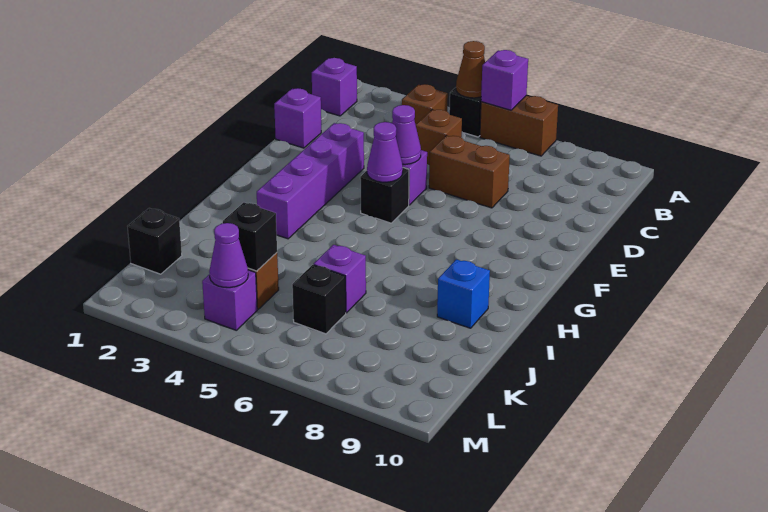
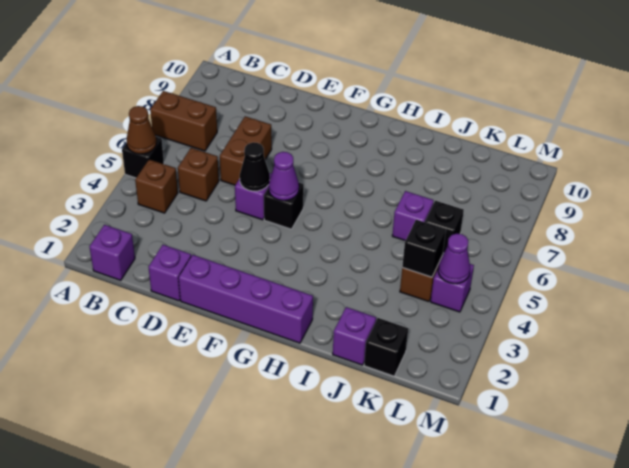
brown brick A6:A7 level 1 -> brown brick A7:B7 level 1
purple brick A6 level 2 -> purple brick J1 level 1
purple brick E3:H3 level 1 -> purple brick E1:H1 level 1
purple cone E5 level 2 -> black cone E5 level 2
blue brick I9 level 1 -> none

